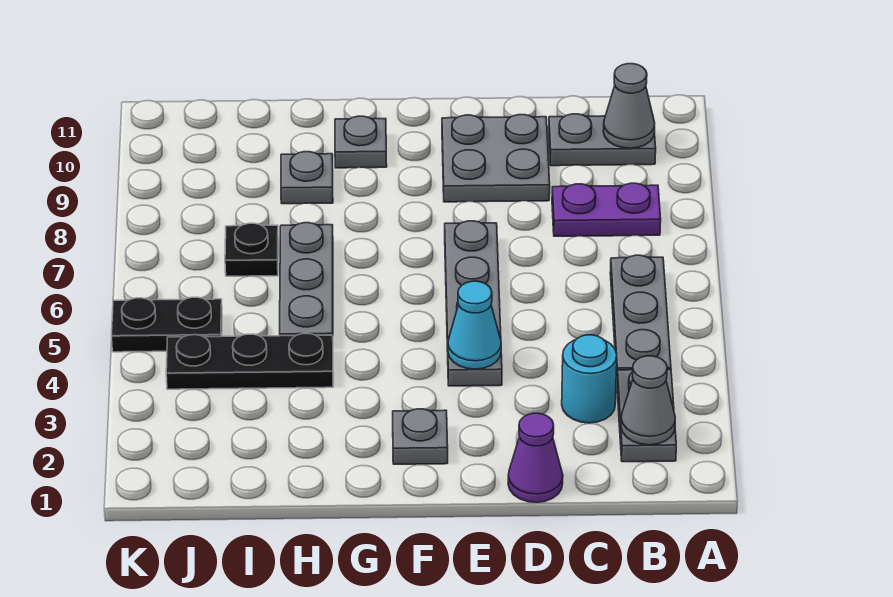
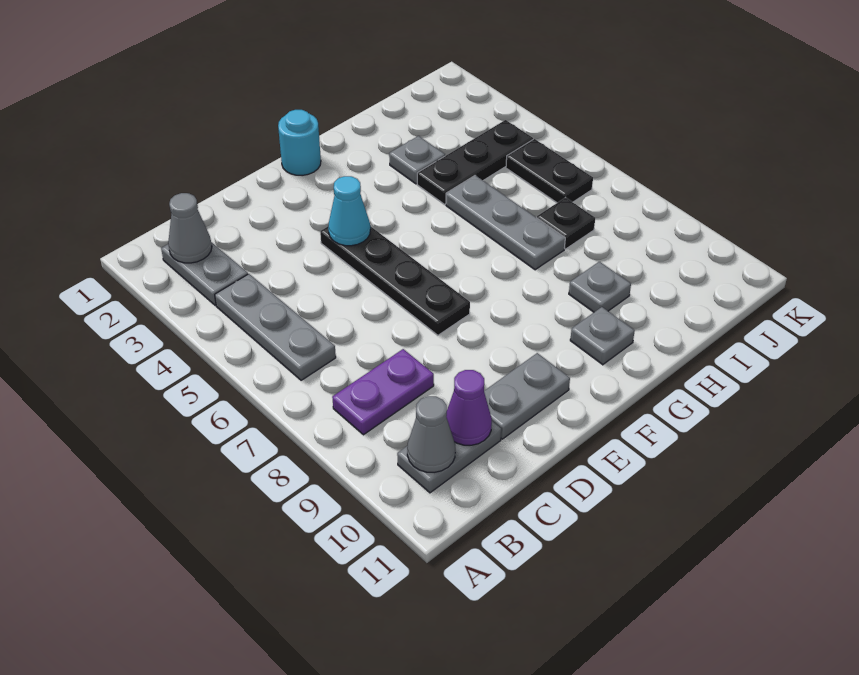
cyan round brick C3 level 1 -> cyan round brick F1 level 1
purple cone D1 level 1 -> purple cone C10 level 2
grey plate D9:E10 level 1 -> grey plate D10:E10 level 1
grey plate E4:E7 level 1 -> black plate E4:E7 level 1
grey plate F2 level 1 -> grey plate H3 level 1
black plate J5:K5 level 1 -> black plate J5:J6 level 1

